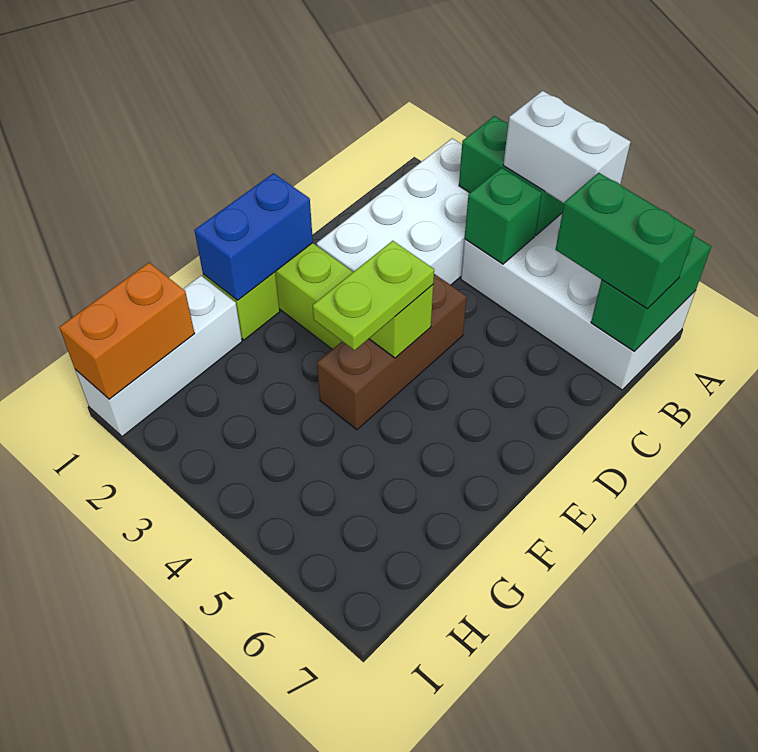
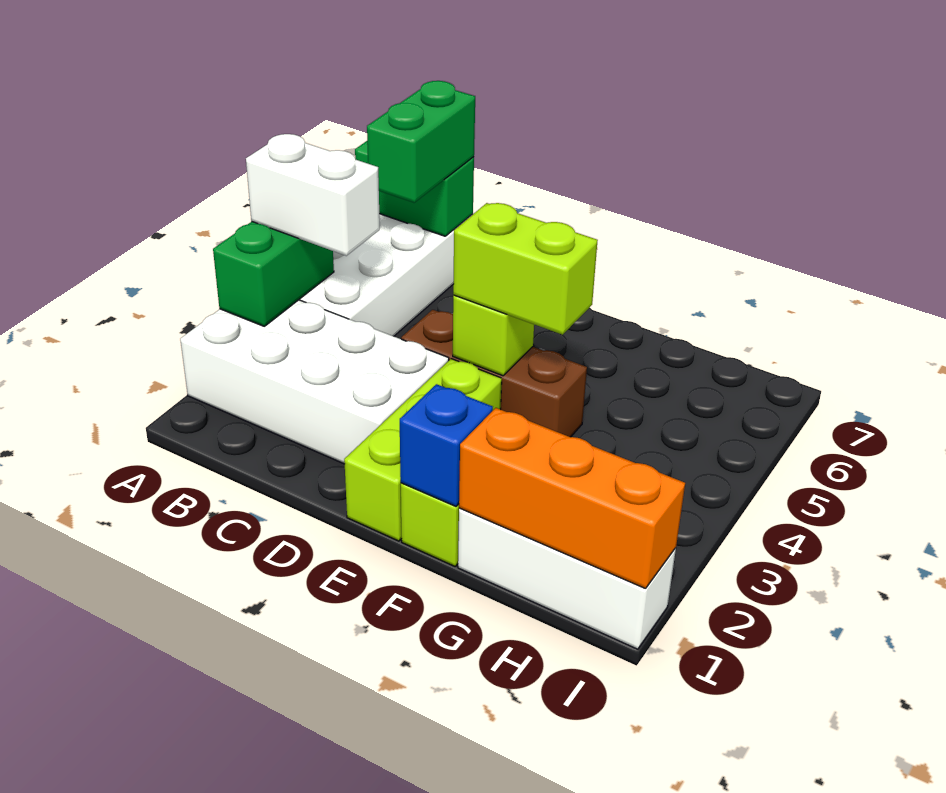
white brick A4:A5 level 3 -> white brick A4:B4 level 3
green brick B4 level 2 -> none
blue brick E1:F1 level 2 -> blue brick F1 level 2
lime plate E4:F4 level 3 -> lime brick E4:F4 level 3
orange brick H1:I1 level 2 -> orange brick G1:I1 level 2

